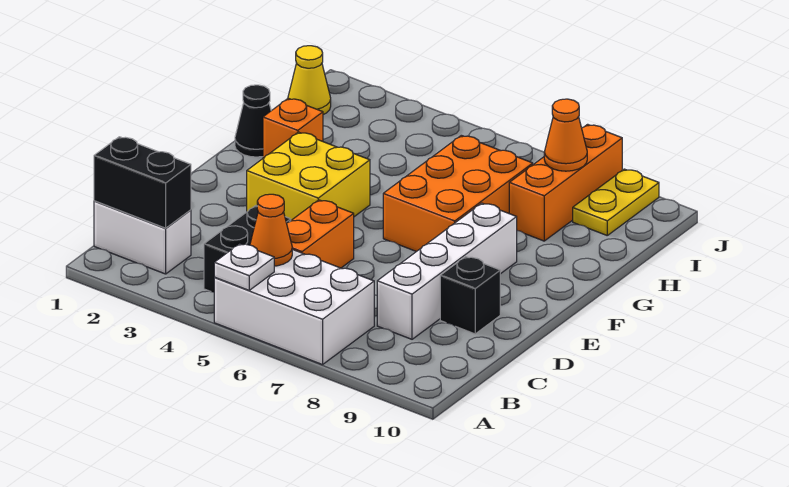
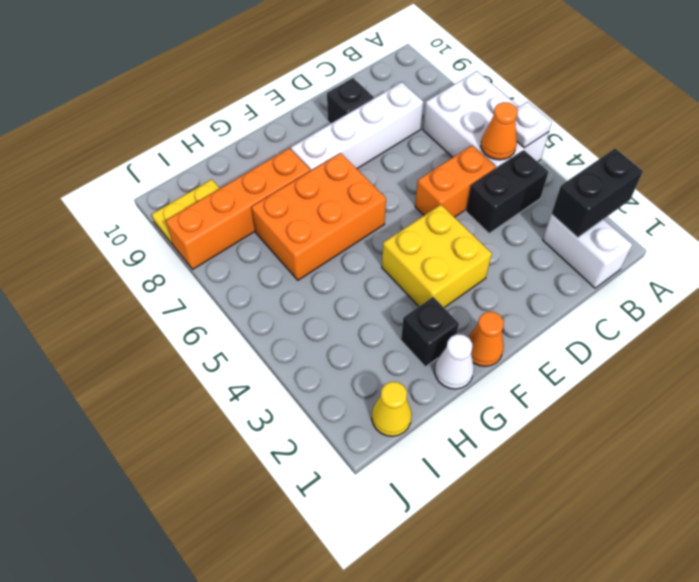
black brick B1:B2 level 2 -> black brick A2:B2 level 2
black cone G1 level 1 -> white cone G1 level 1
orange brick G2 level 1 -> black brick G2 level 1
orange brick H8:J8 level 1 -> orange brick G8:J8 level 1
orange cone I8 level 2 -> orange cone F1 level 1

